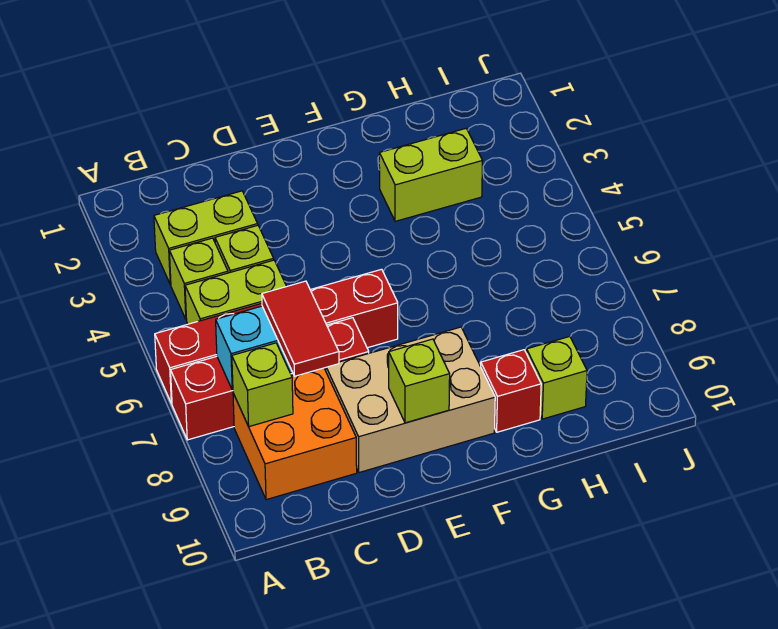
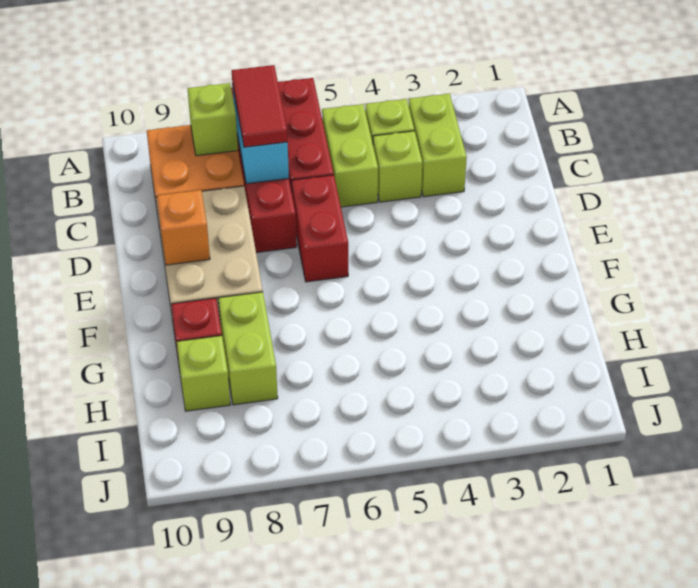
red tile C7:C8 level 3 -> red tile B7:C7 level 3
lime brick E9 level 2 -> orange brick E9 level 2
lime brick G3:H3 level 1 -> lime brick G8:H8 level 1

